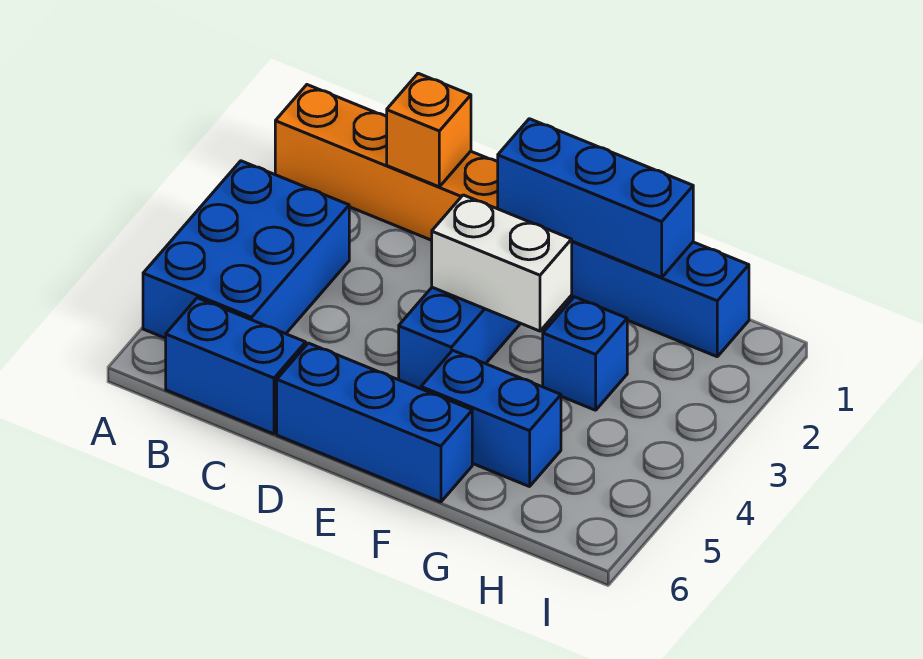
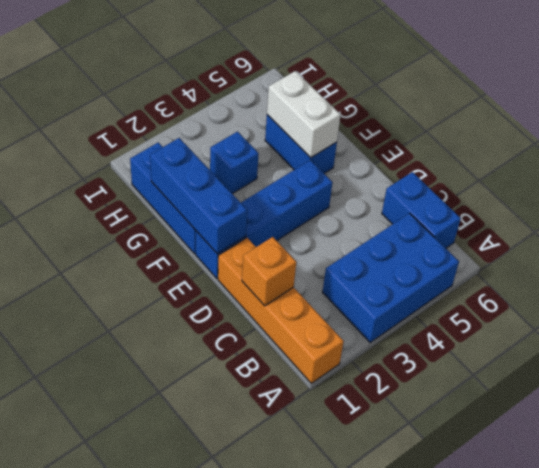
blue brick D6:F6 level 1 -> none
white brick E3:F3 level 2 -> white brick F5:G5 level 2

